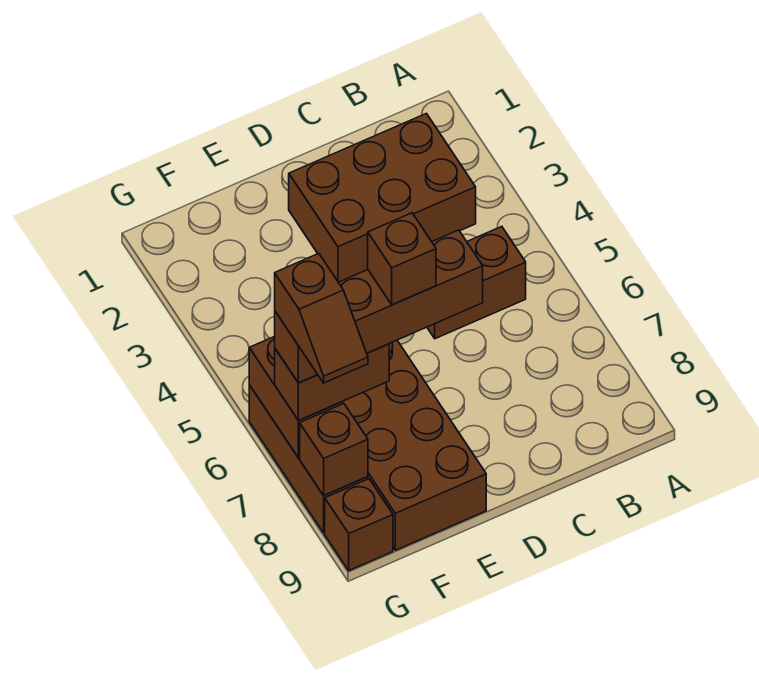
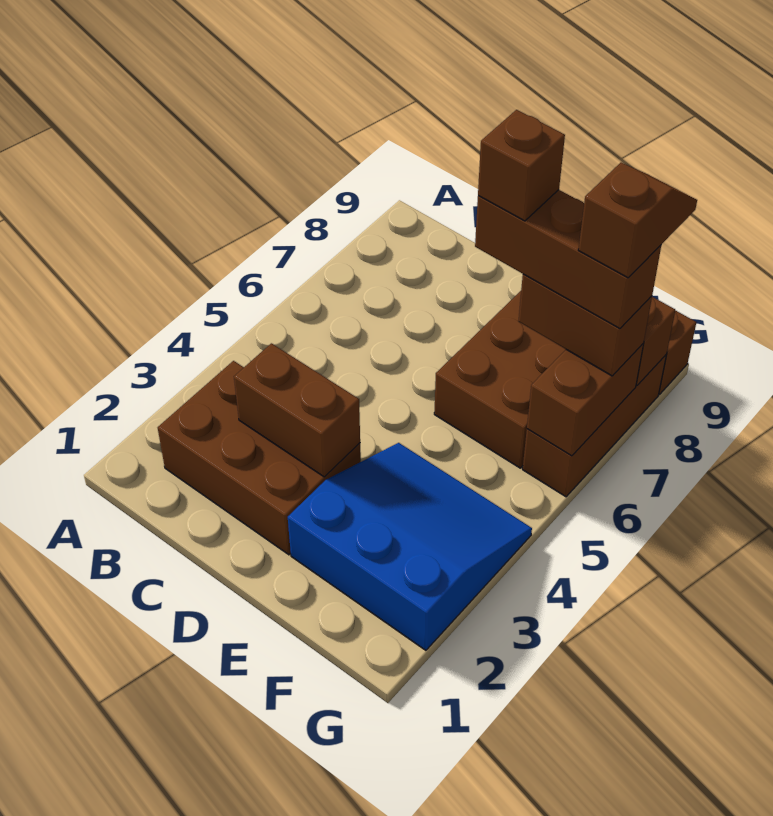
brown brick B5:C5 level 1 -> brown brick C3:D3 level 2
brown brick D7:G7 level 4 -> brown brick E7:G7 level 4
none -> blue slope E2:G4 level 1 top 2

